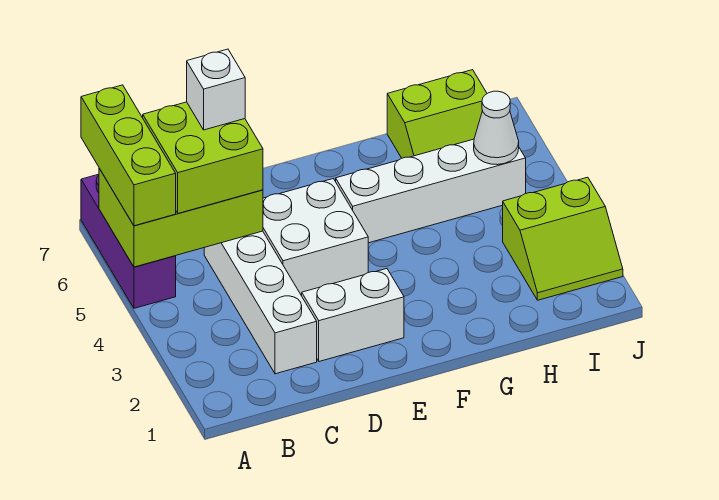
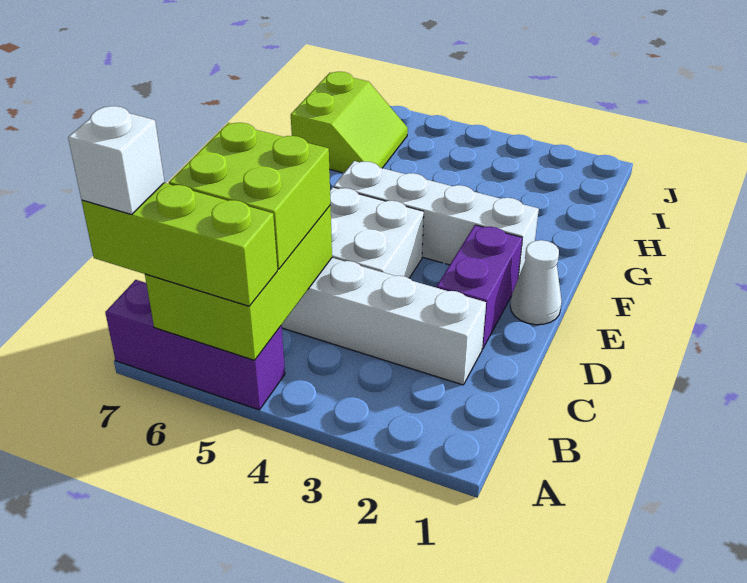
white brick C6 level 4 -> white brick A7 level 4
white brick D2:E2 level 1 -> purple brick D2:E2 level 1
white brick F5:I5 level 1 -> white brick F2:F5 level 1
lime slope I2:J3 level 1 top 3 -> none
white cone I5 level 2 -> white cone E1 level 1

